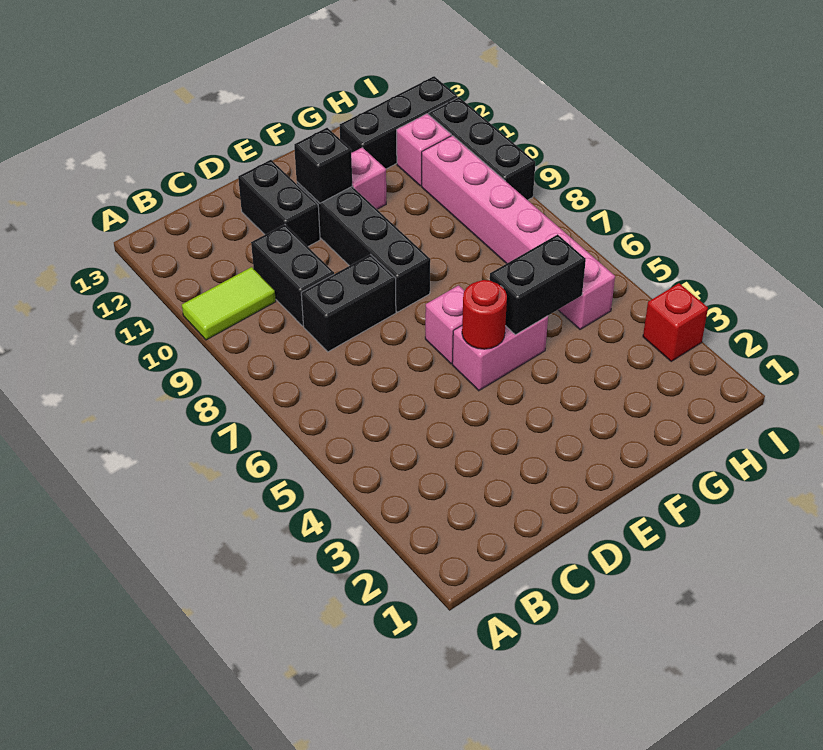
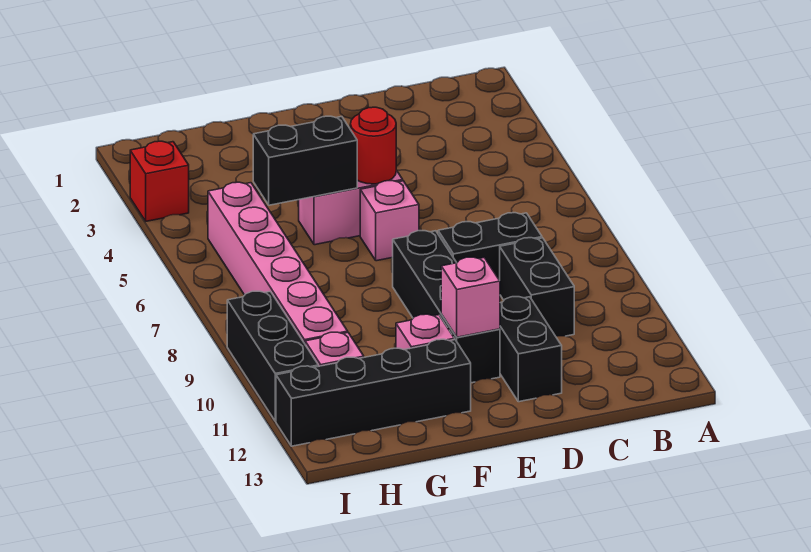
lime tile A10:B10 level 1 -> none
black brick E11 level 2 -> pink brick E11 level 2
black brick G12:I12 level 1 -> black brick F12:I12 level 1

